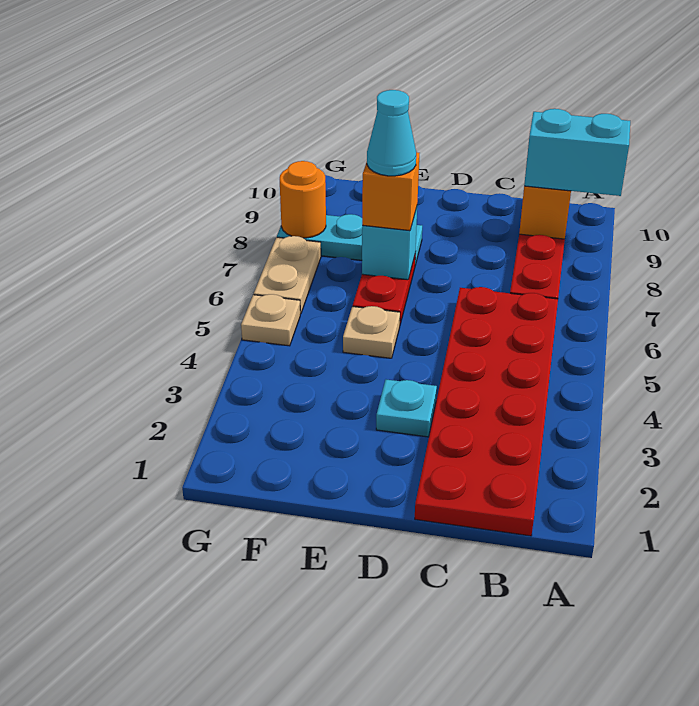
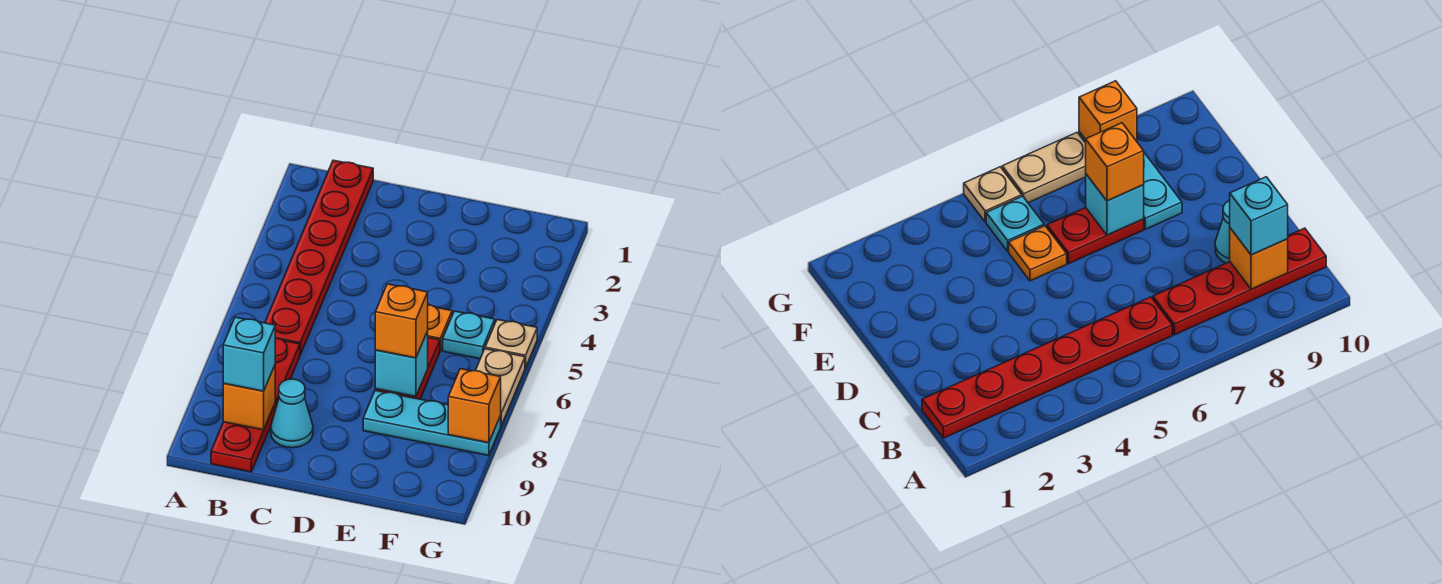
cyan brick A9:B9 level 3 -> cyan brick B9 level 3
red plate B1:C6 level 1 -> red plate B1:B6 level 1
cyan plate D3 level 1 -> cyan plate F5 level 1
tan plate E5 level 1 -> orange plate E5 level 1
cyan cone E7 level 4 -> cyan cone C9 level 1
orange round brick G8 level 2 -> orange brick G8 level 2

